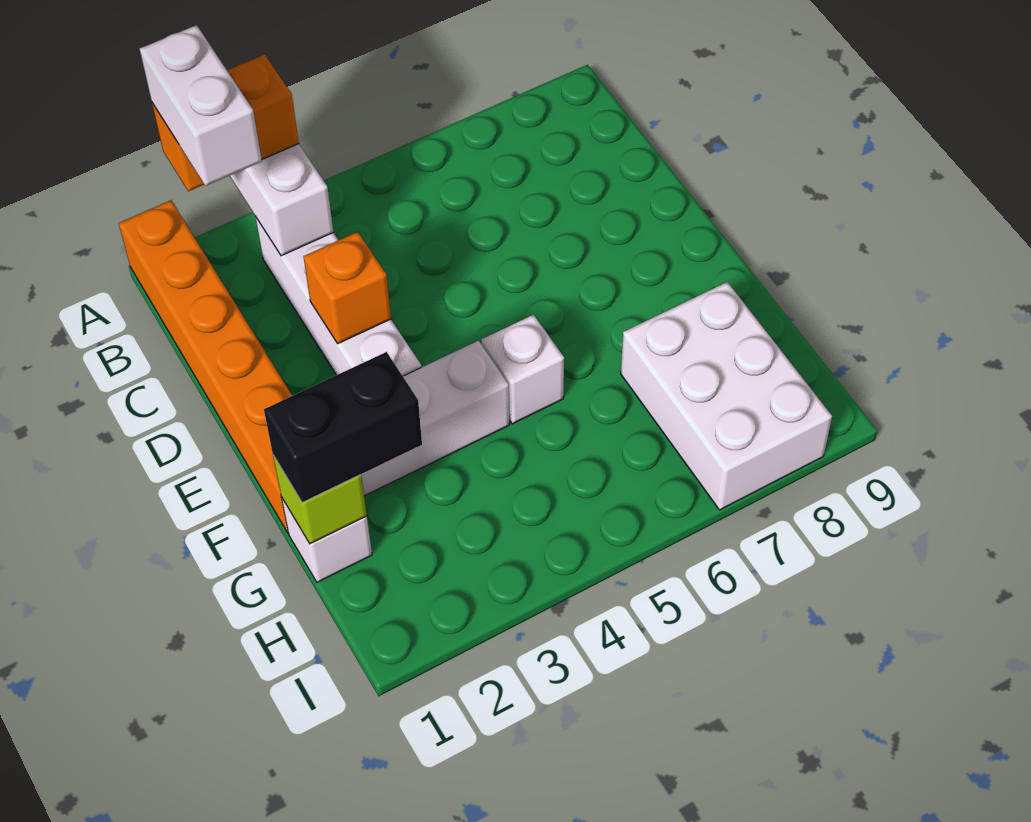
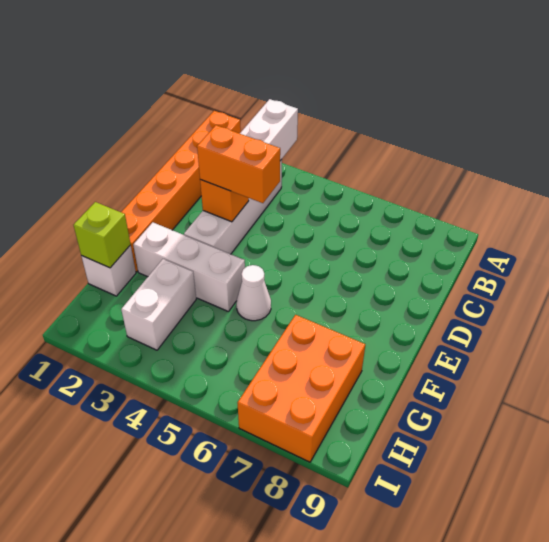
orange brick A2:A3 level 3 -> orange brick D3:D4 level 3
white brick A2:B2 level 4 -> white brick G3:H3 level 1
white brick F5 level 1 -> white cone F5 level 1
black brick G1:G2 level 3 -> none
white brick G7:I8 level 1 -> orange brick G7:I8 level 1

